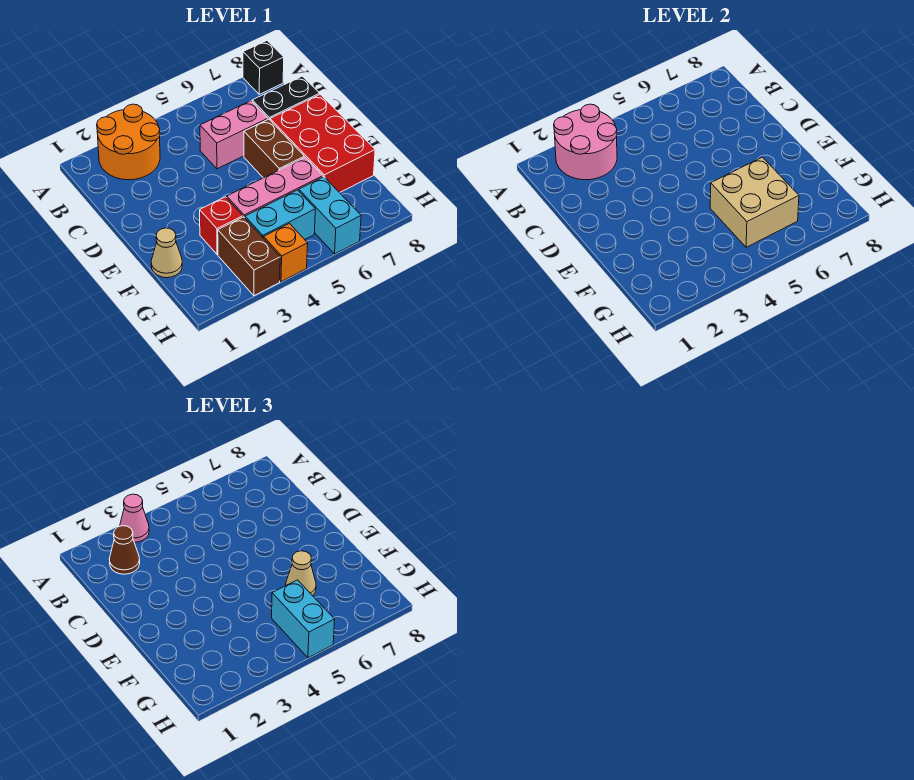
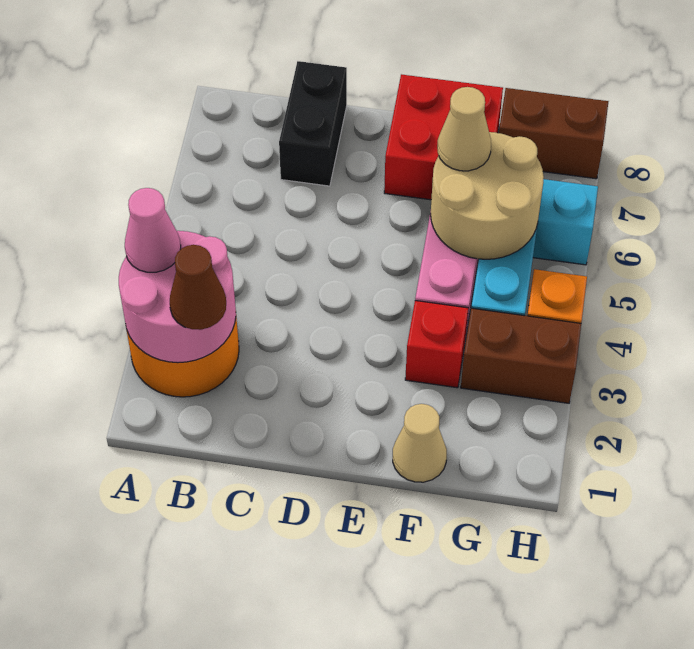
black brick A8 level 1 -> none
pink brick C5:C6 level 1 -> none
brown brick D6:E6 level 1 -> brown brick G8:H8 level 1
red brick D7:F8 level 1 -> red brick E7:F8 level 1
tan brick F5:G6 level 2 -> tan round brick F5:G6 level 2
cyan brick G5:H5 level 3 -> none

